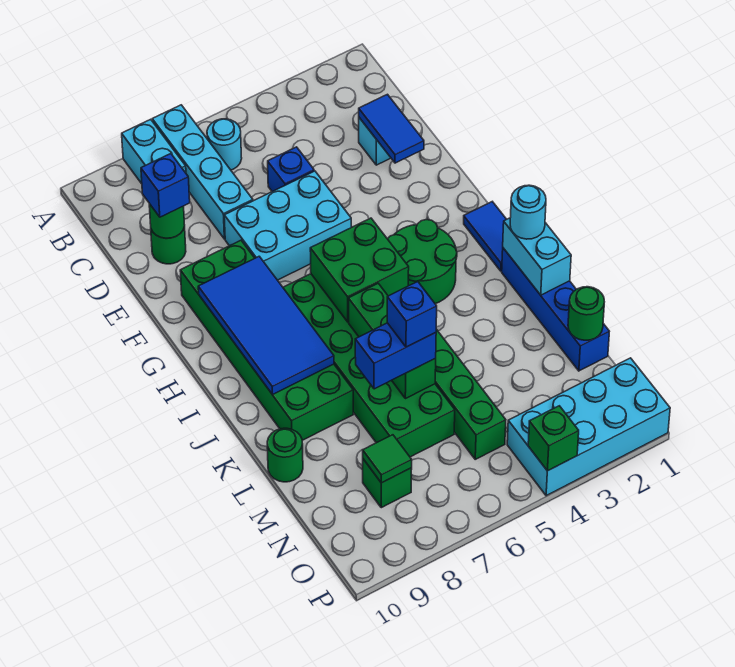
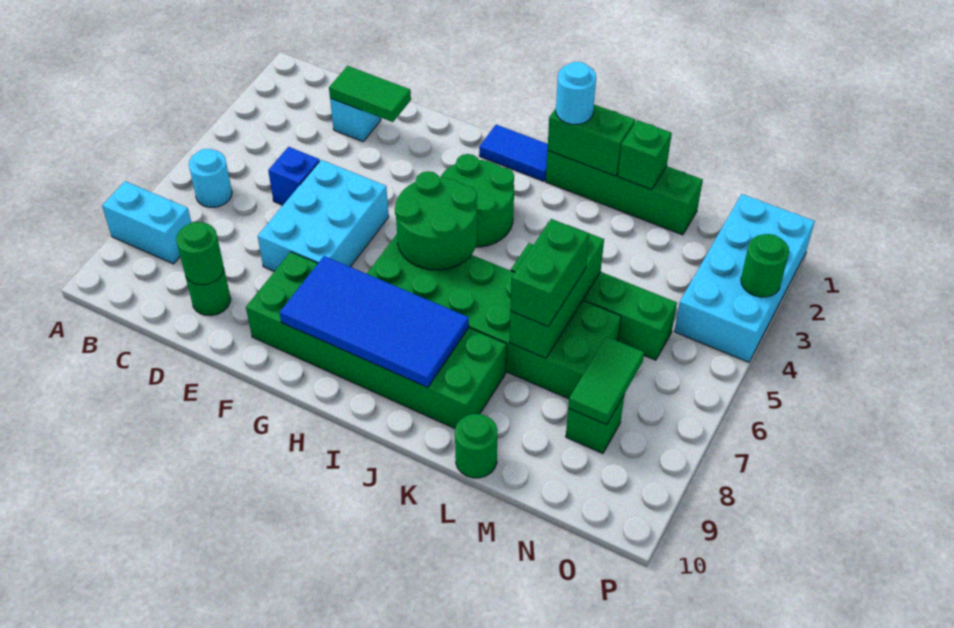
cyan brick A7:D7 level 1 -> none
blue tile D2:E2 level 2 -> green tile D2:E2 level 2
blue brick D9 level 3 -> none
green brick H5:I6 level 2 -> green round brick H5:I6 level 2
blue brick J1:M1 level 1 -> green brick J1:M1 level 1
cyan brick J1:K1 level 2 -> green brick J1:K1 level 2
green brick J6:L6 level 2 -> green brick L5:L7 level 2
blue brick L6:L7 level 3 -> green brick L6:L7 level 3
blue brick L6 level 4 -> none
green round brick M1 level 2 -> green round brick P3 level 2
green tile N8 level 2 -> green tile N7:N8 level 2
green brick P4 level 2 -> green brick L1 level 2

